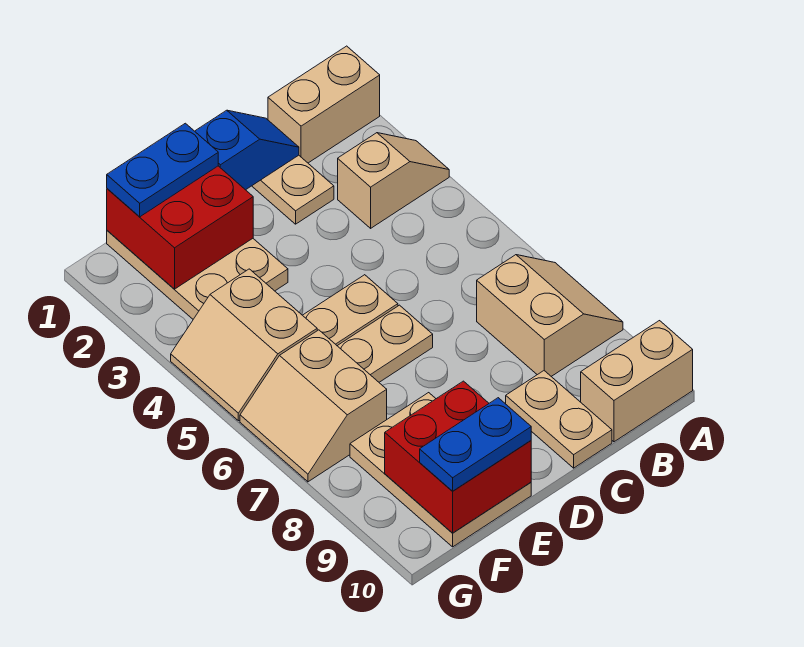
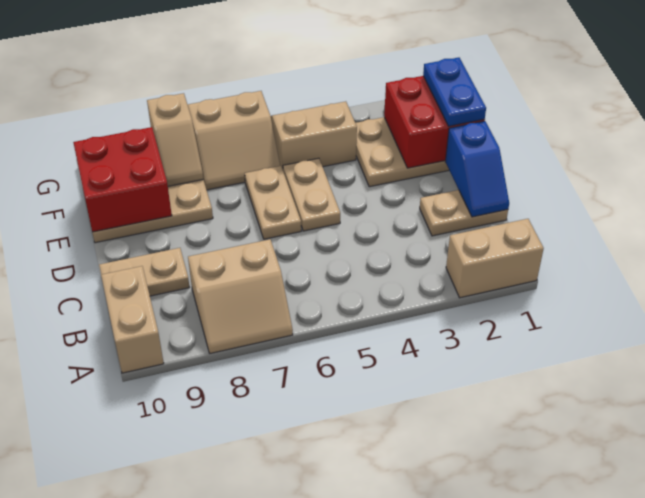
tan brick A1:B1 level 1 -> tan brick A1:A2 level 1
tan slope A3:B3 level 1 top B -> tan slope F8:G8 level 2 top G
blue plate E10:F10 level 3 -> none
tan slope F6:G7 level 1 top F -> tan slope F6:G7 level 1 top G

